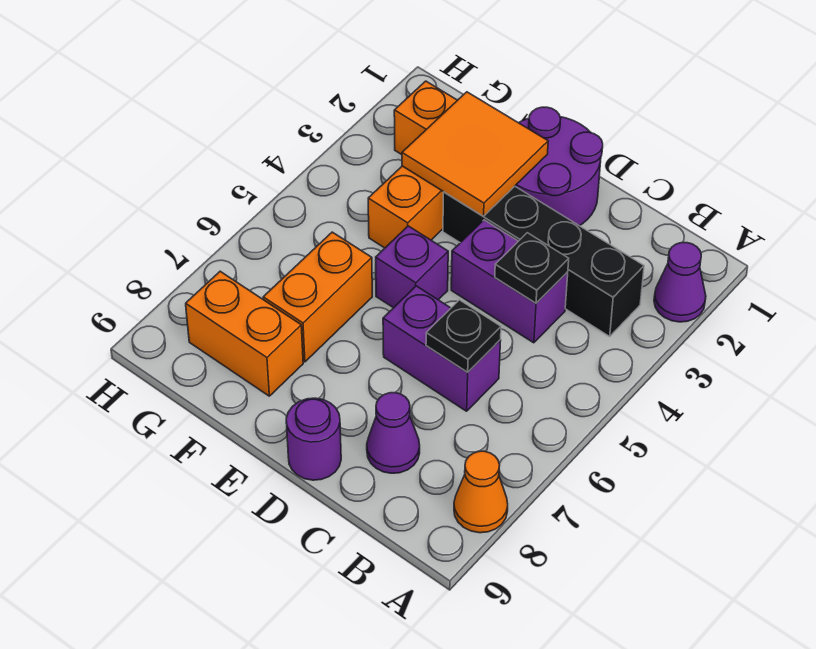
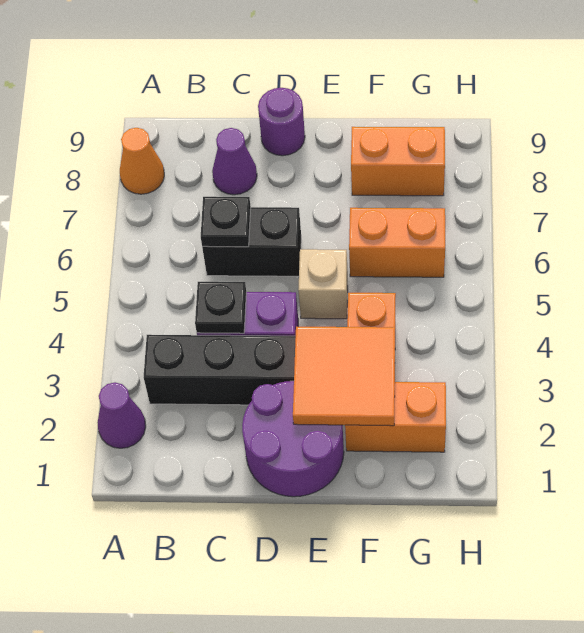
purple brick C6:D6 level 1 -> black brick C6:D6 level 1
purple brick E5 level 1 -> tan brick E5 level 1
orange brick F6:F7 level 1 -> orange brick F6:G6 level 1

